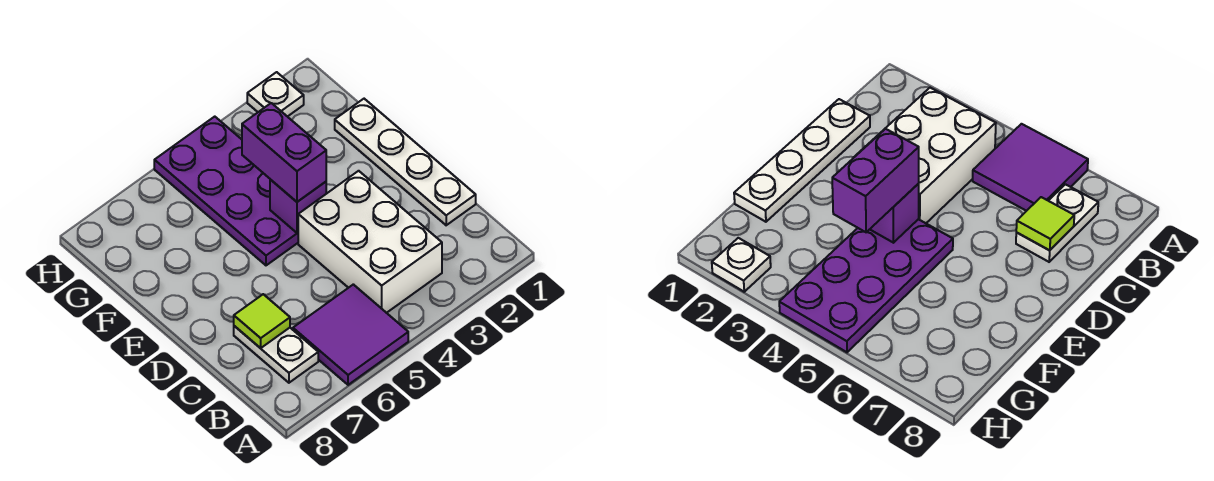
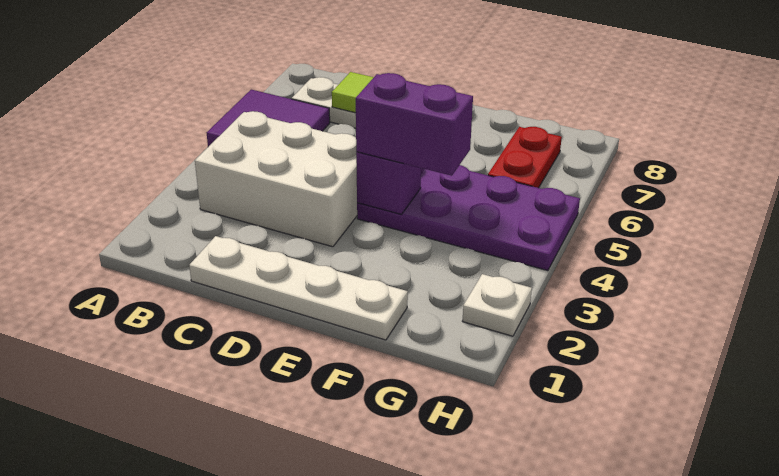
none -> red plate G6:G7 level 1

